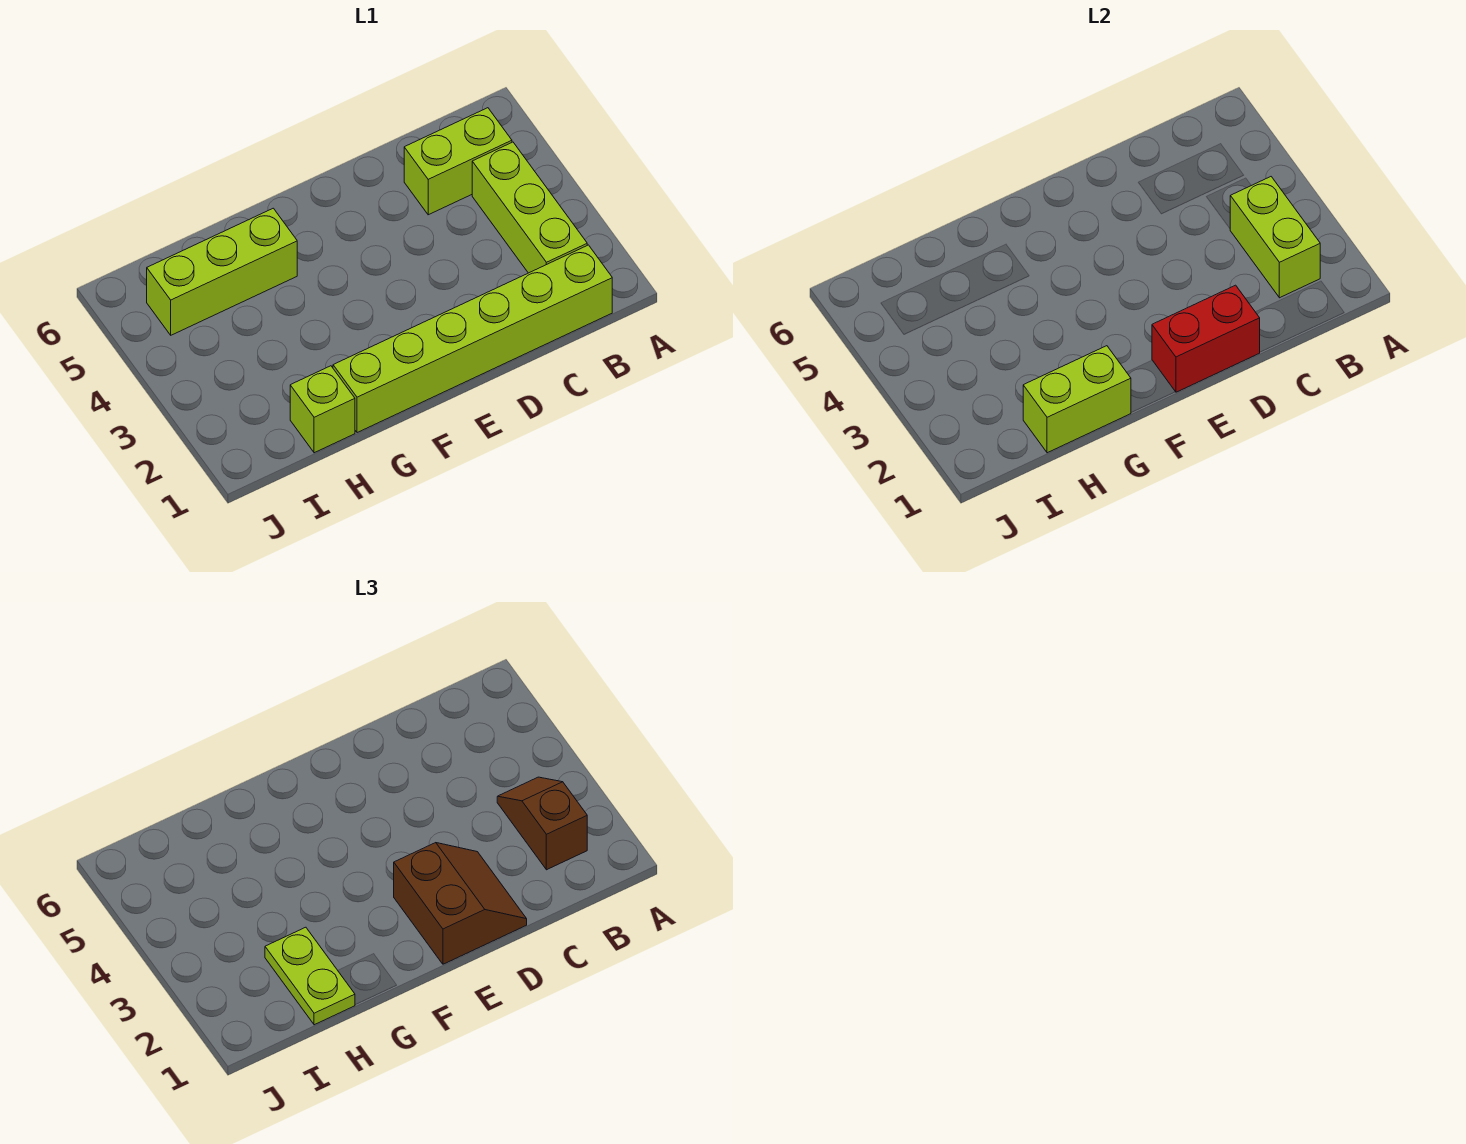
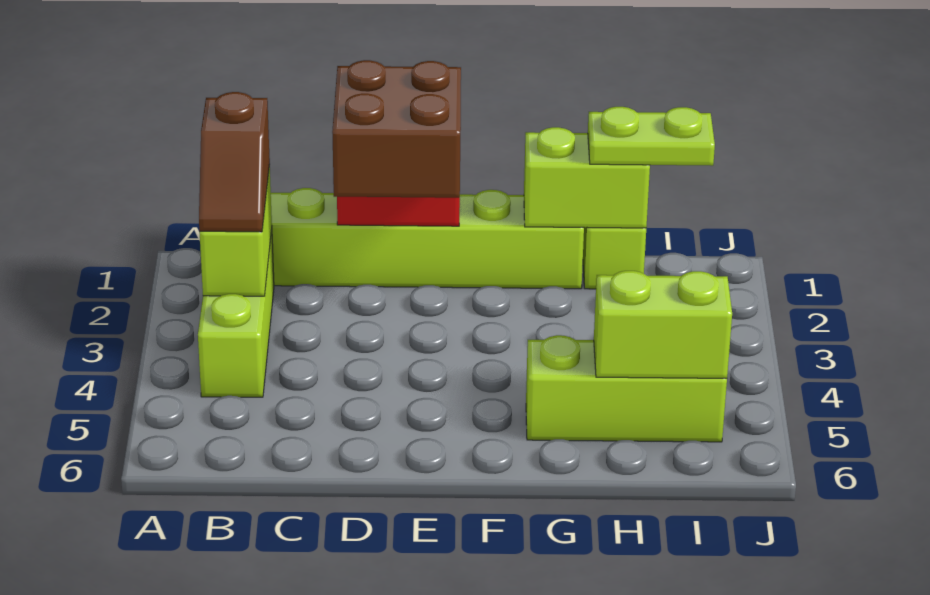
lime brick B5:C5 level 1 -> lime brick H5:I5 level 2
brown slope D1:E2 level 3 top E -> brown brick D1:E2 level 3
lime plate H1:H2 level 3 -> lime plate H1:I1 level 3

